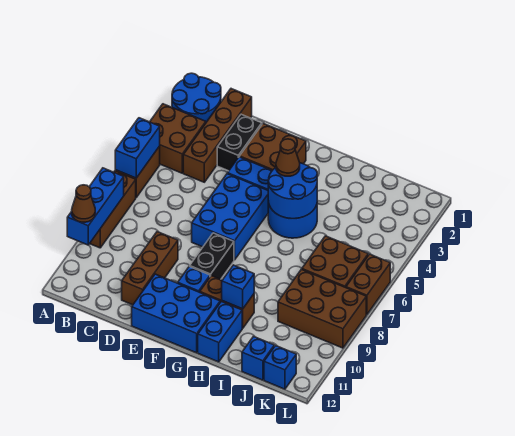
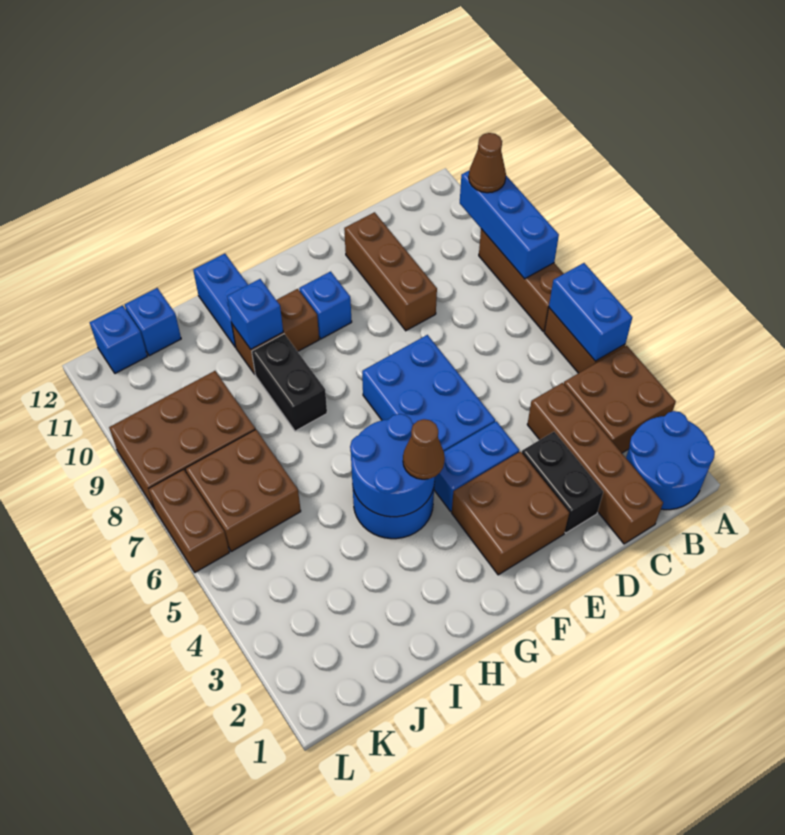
blue brick E11:G12 level 1 -> none
black brick F8:F9 level 1 -> black brick H8:H9 level 1

